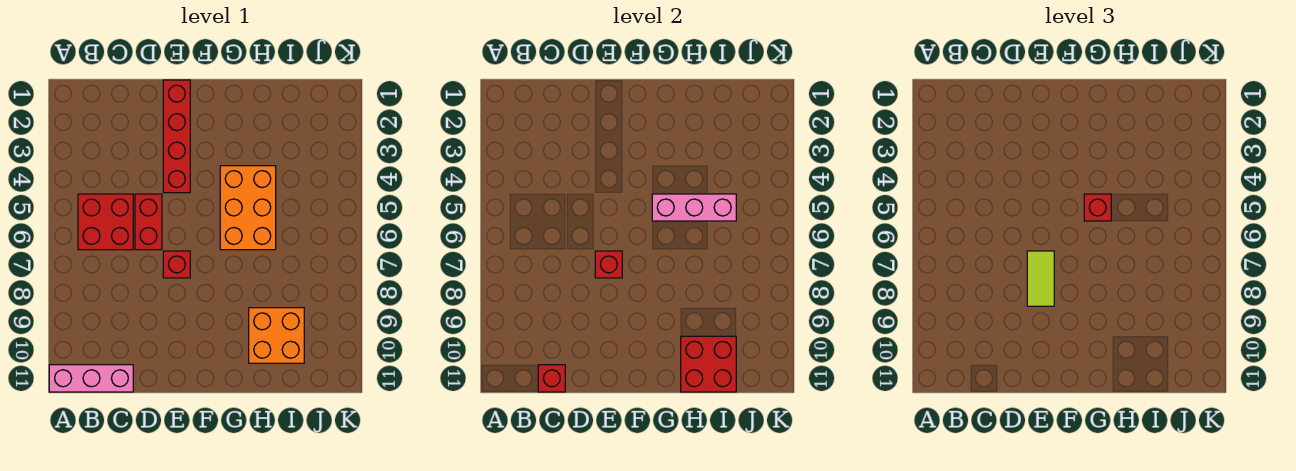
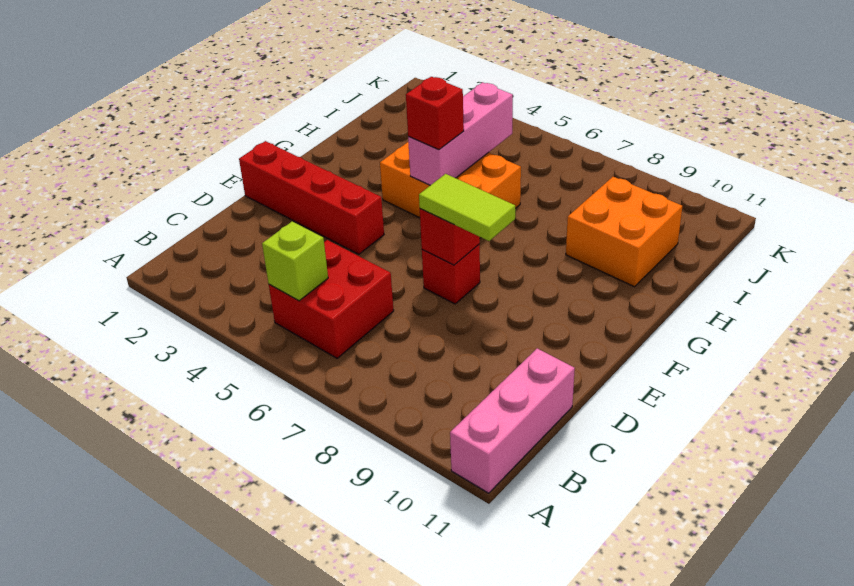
none -> lime brick B5 level 2
red brick C11 level 2 -> none
red brick D5:D6 level 1 -> none
red brick H10:I11 level 2 -> none

